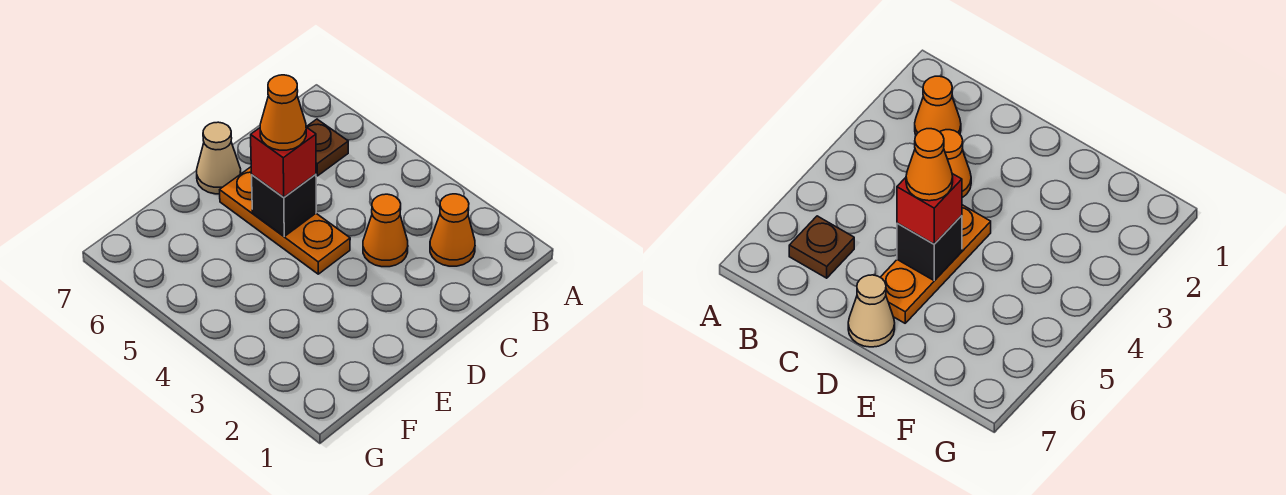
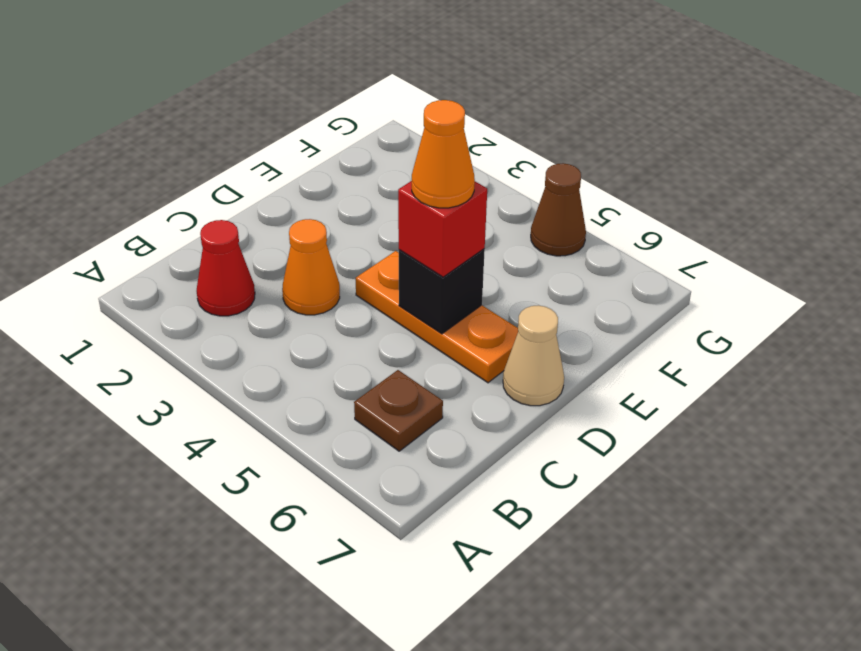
orange cone B2 level 1 -> red cone B2 level 1
none -> brown cone G5 level 1

